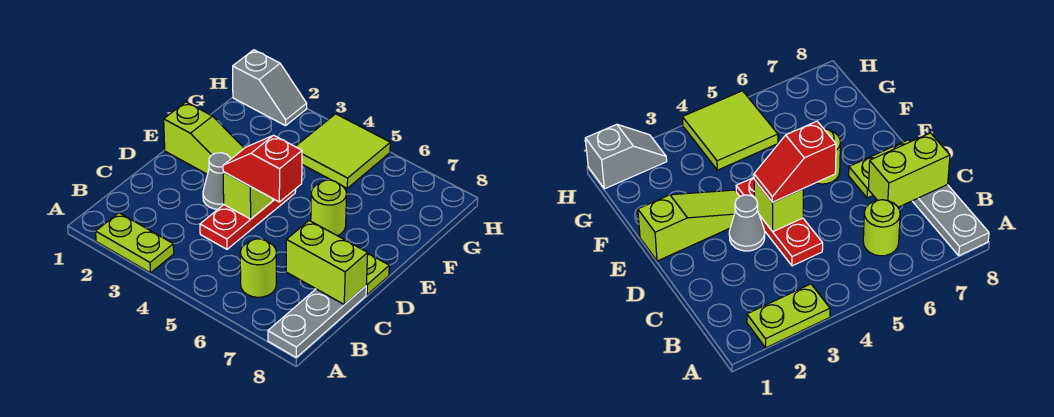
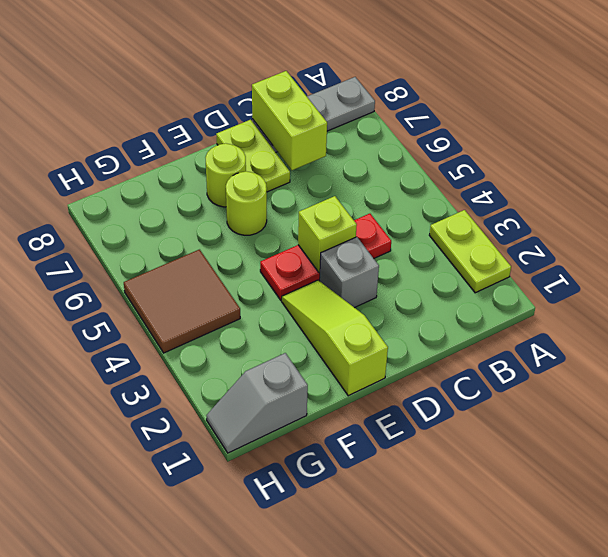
lime round brick B6 level 1 -> lime round brick E7 level 1
grey cone D3 level 1 -> grey brick D3 level 1
red slope D4:D5 level 3 top 5 -> none
lime tile G4:H5 level 1 -> brown tile G4:H5 level 1
grey slope H1:H2 level 1 top 1 -> grey slope G1:H1 level 1 top G

